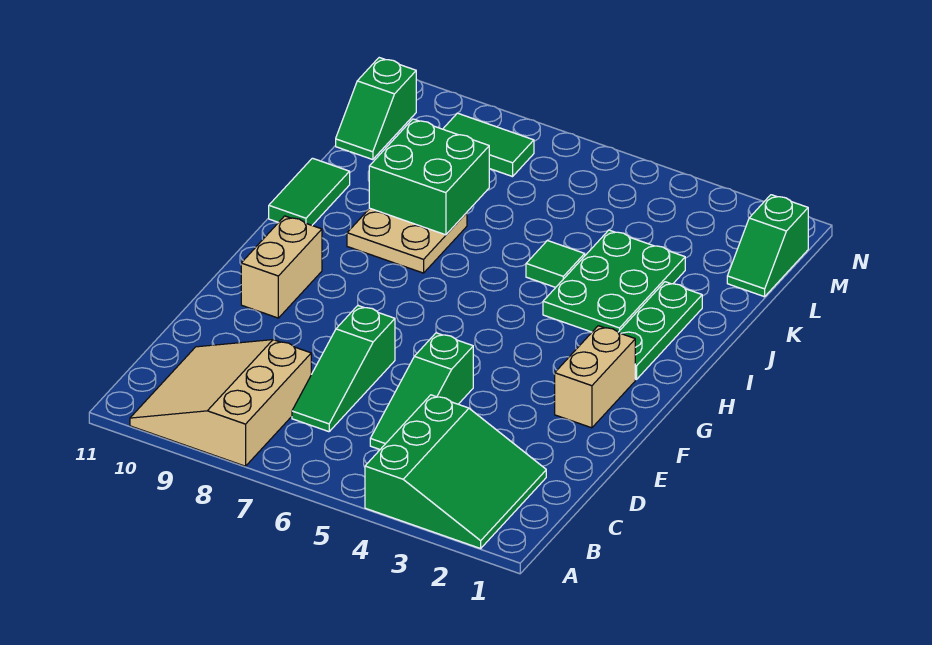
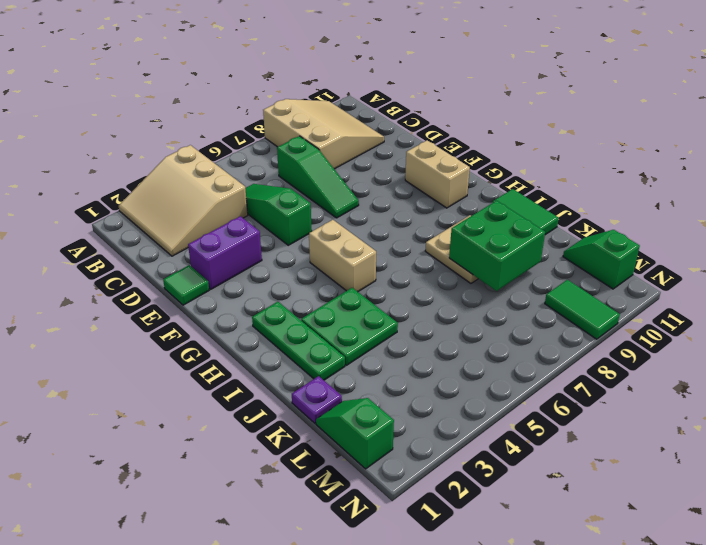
green slope A2:C4 level 1 top 4 -> tan slope A2:C4 level 1 top 4
green slope C7:E7 level 1 top E -> green slope C7:E7 level 1 top C
none -> purple brick E2:E3 level 1
tan brick F2:G2 level 1 -> tan brick G5:H5 level 1
green plate I3:K4 level 1 -> green plate I3:J4 level 1
green tile J5 level 1 -> green tile E1 level 1
none -> purple plate K1 level 1
green tile M8:M9 level 1 -> green tile M9:N9 level 1

